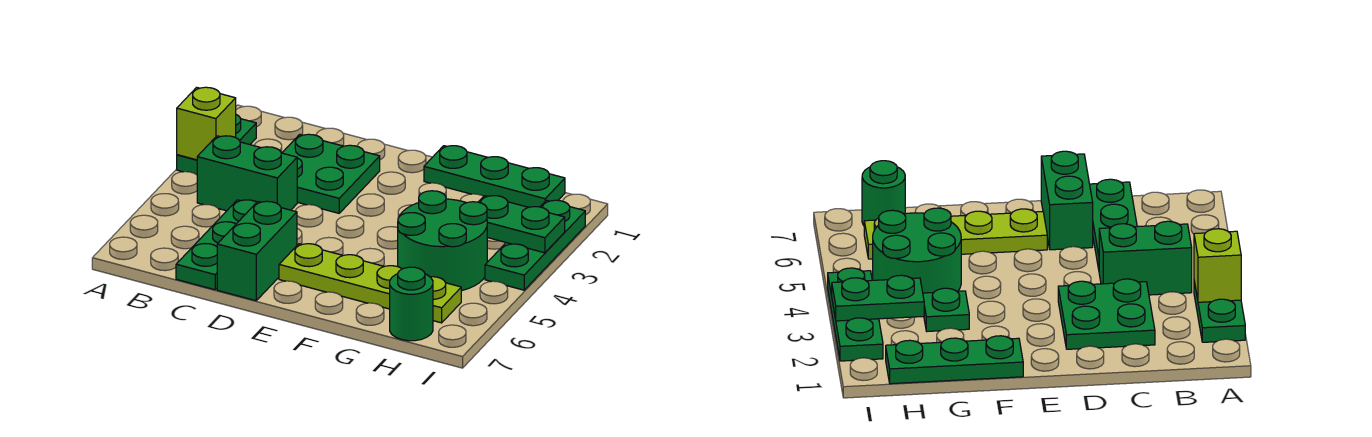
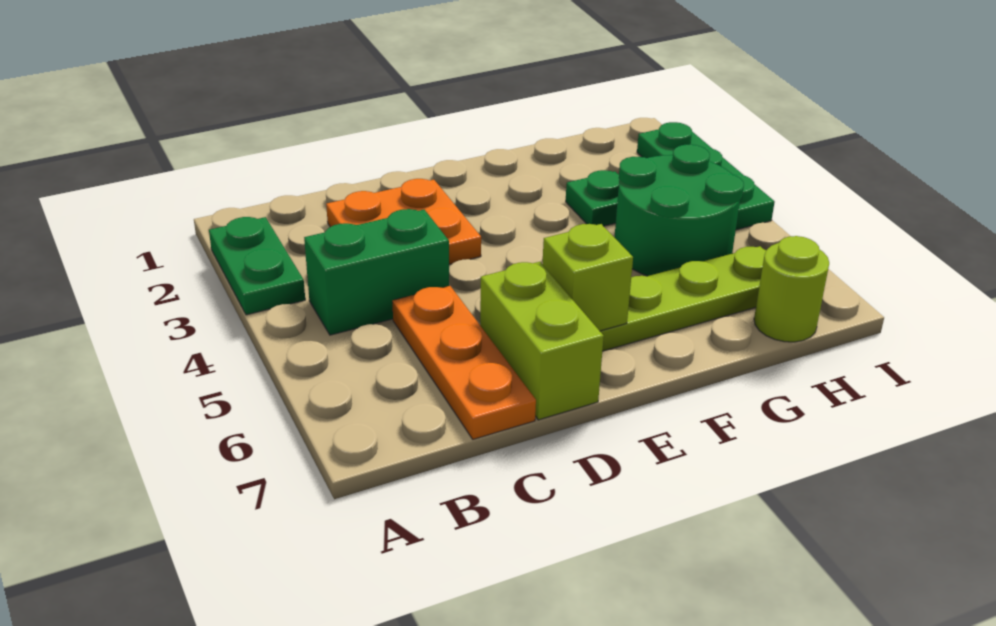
lime brick A3 level 2 -> lime brick E6 level 2
green plate C2:D3 level 1 -> orange plate C2:D3 level 1
green plate C5:C7 level 1 -> orange plate C5:C7 level 1
green brick D6:D7 level 1 -> lime brick D6:D7 level 1
green plate F1:H1 level 1 -> none
green plate H3:I3 level 2 -> none
green round brick H7 level 1 -> lime round brick H7 level 1

